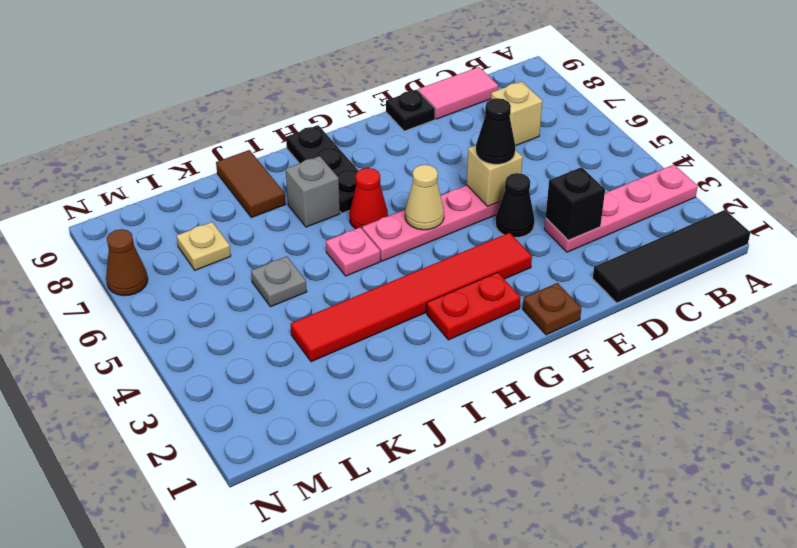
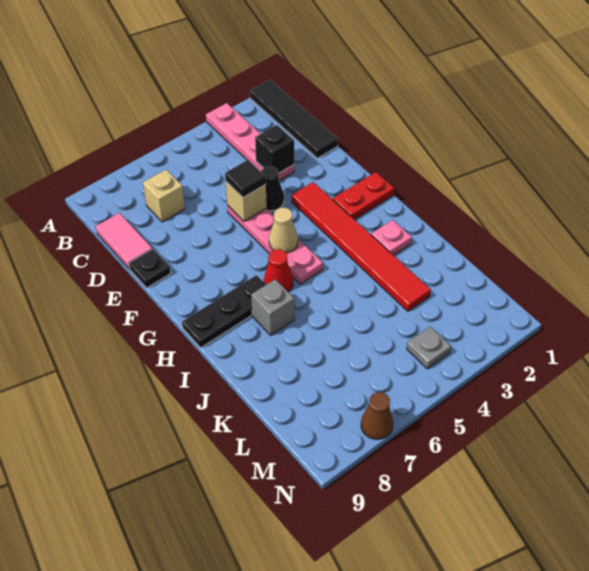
black cone E5 level 3 -> black tile E5 level 3
brown plate F1 level 1 -> none
red plate G2:H2 level 1 -> red plate G1:G2 level 1
pink plate I5 level 1 -> pink plate I2 level 1
brown tile J8:J9 level 1 -> none
grey plate K5 level 1 -> grey plate M4 level 1
tan plate L7 level 1 -> none

